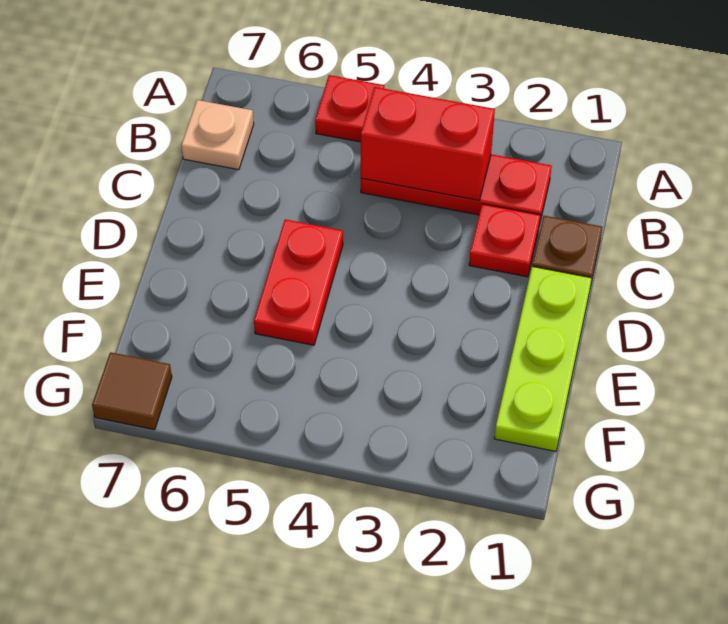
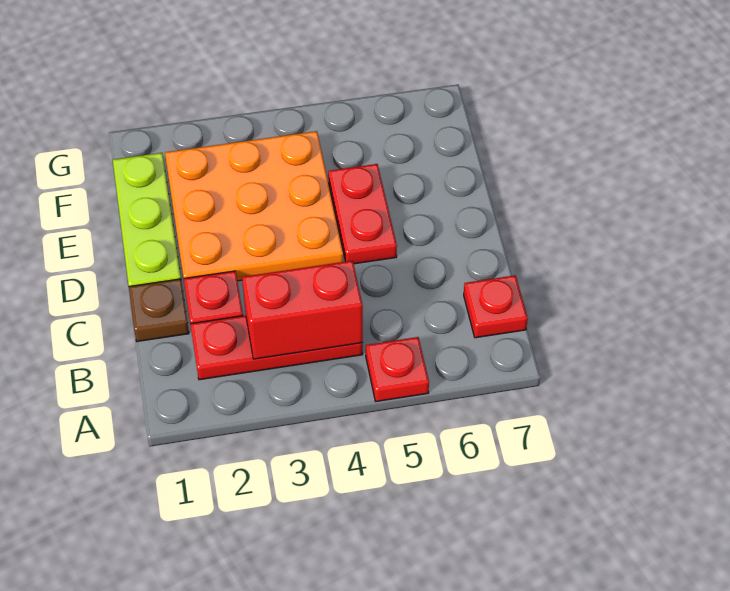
tan plate B7 level 1 -> red plate B7 level 1
none -> orange plate D2:F4 level 1
brown tile G7 level 1 -> none

